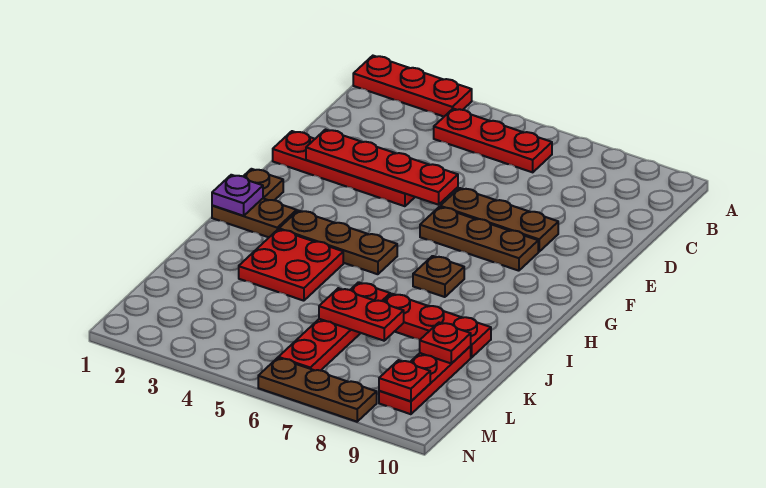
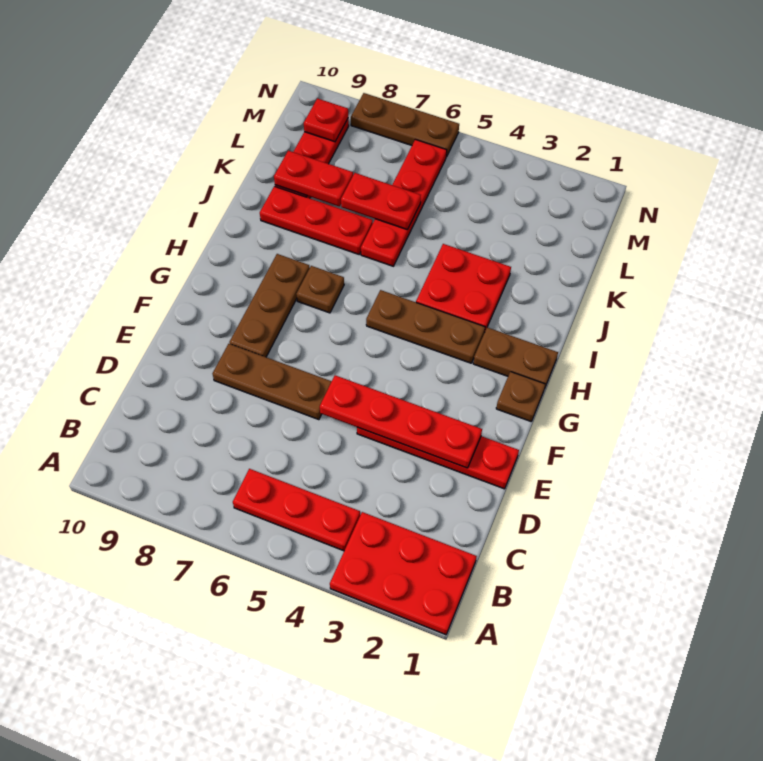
red plate A1:A3 level 1 -> red plate A1:B3 level 1
brown plate F6:F8 level 1 -> brown plate F8:H8 level 1
purple plate H1 level 2 -> none
red plate K9 level 2 -> red plate K8:K9 level 2

